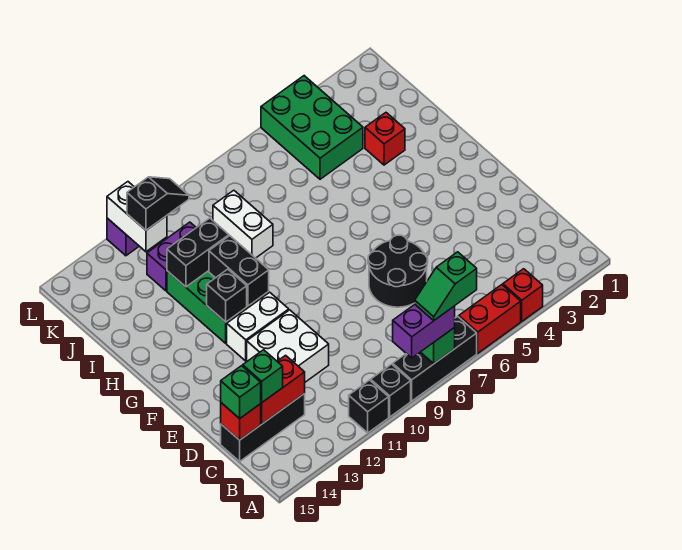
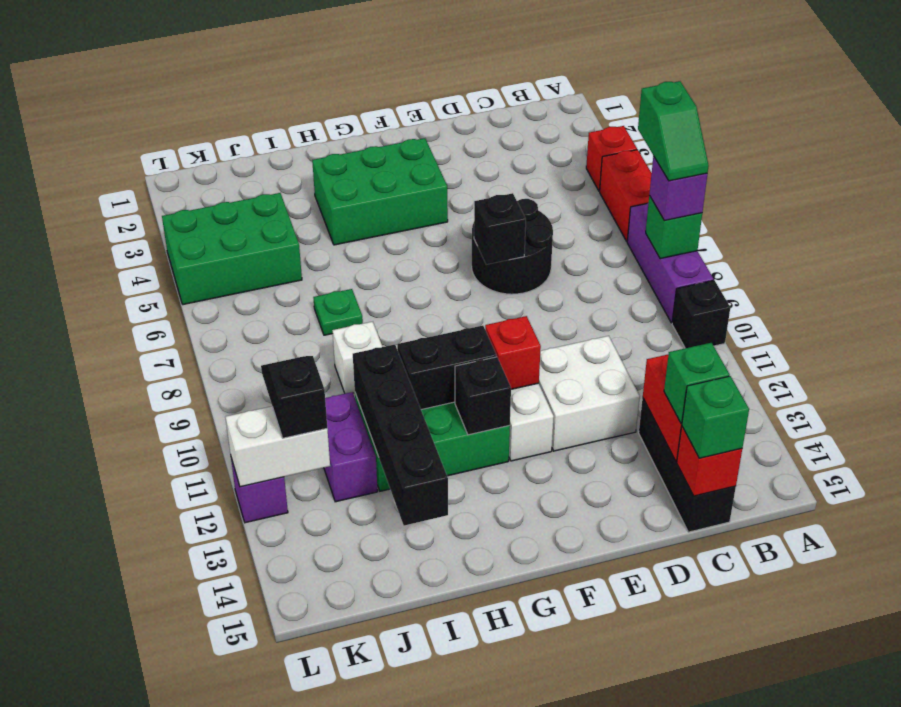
black brick A7:A9 level 1 -> purple brick A7:A9 level 1
purple brick A8:A9 level 3 -> purple brick A8 level 3
black brick A11 level 1 -> black brick E7 level 2
none -> green brick F3:H4 level 1
red brick I3 level 1 -> red brick F11 level 2
none -> green plate I7 level 1
white brick I9:J9 level 1 -> white brick I9 level 1
black brick I11:I12 level 2 -> black brick I11:I14 level 2

